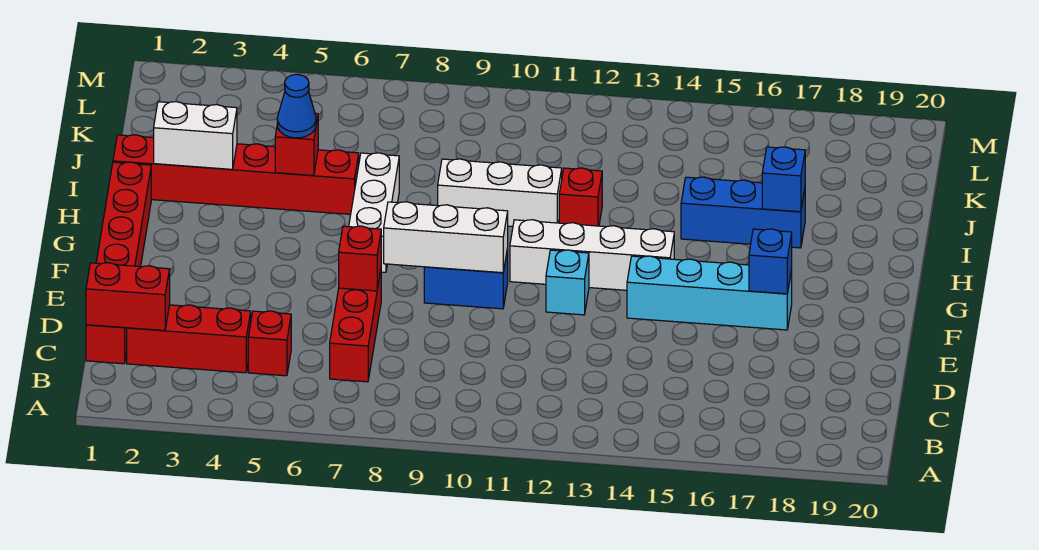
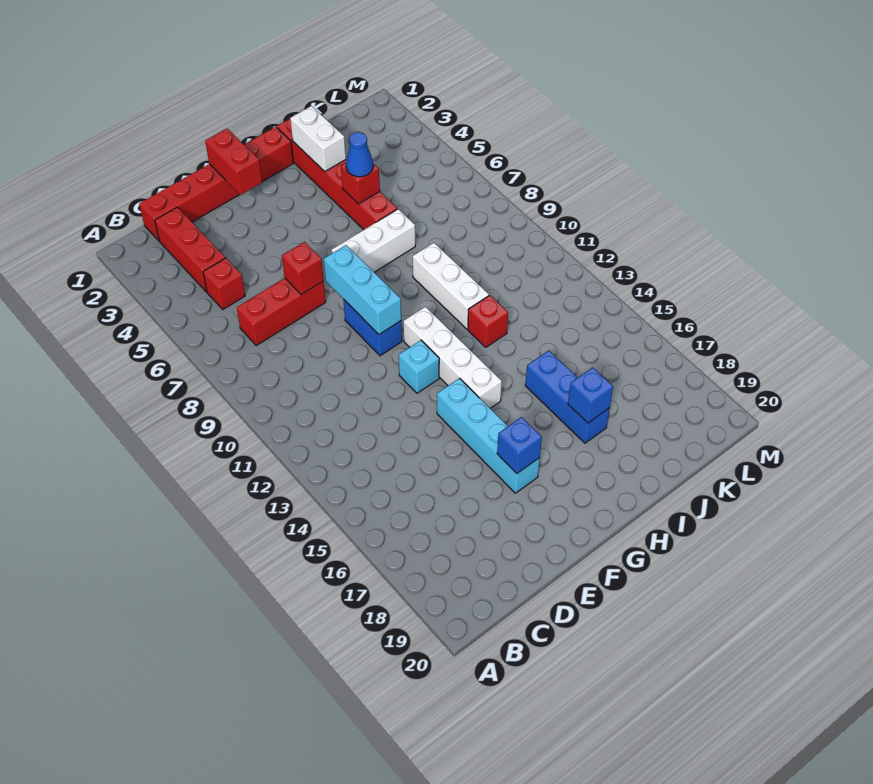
red brick C1:C2 level 2 -> red brick F1:F2 level 2
white brick F8:F10 level 2 -> cyan brick F8:F10 level 2

